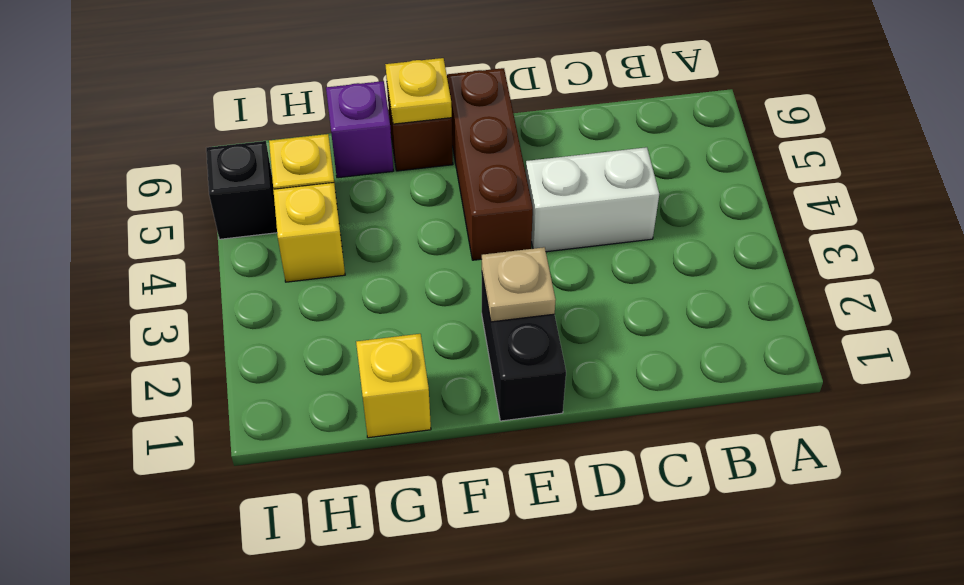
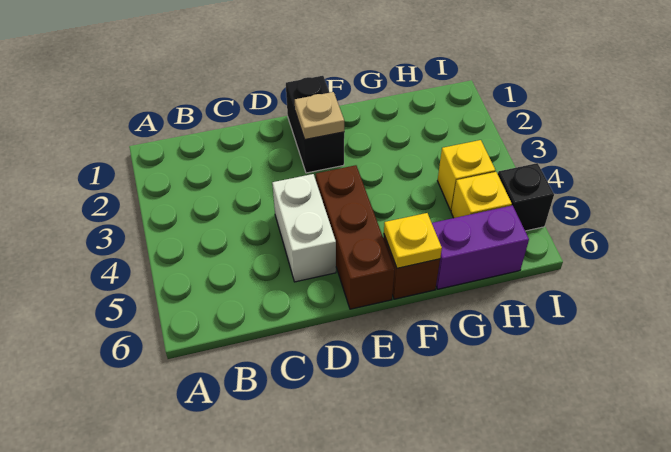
white brick C4:D4 level 1 -> white brick D4:D5 level 1
yellow brick G1 level 1 -> none
purple brick G6 level 1 -> purple brick G6:H6 level 1

